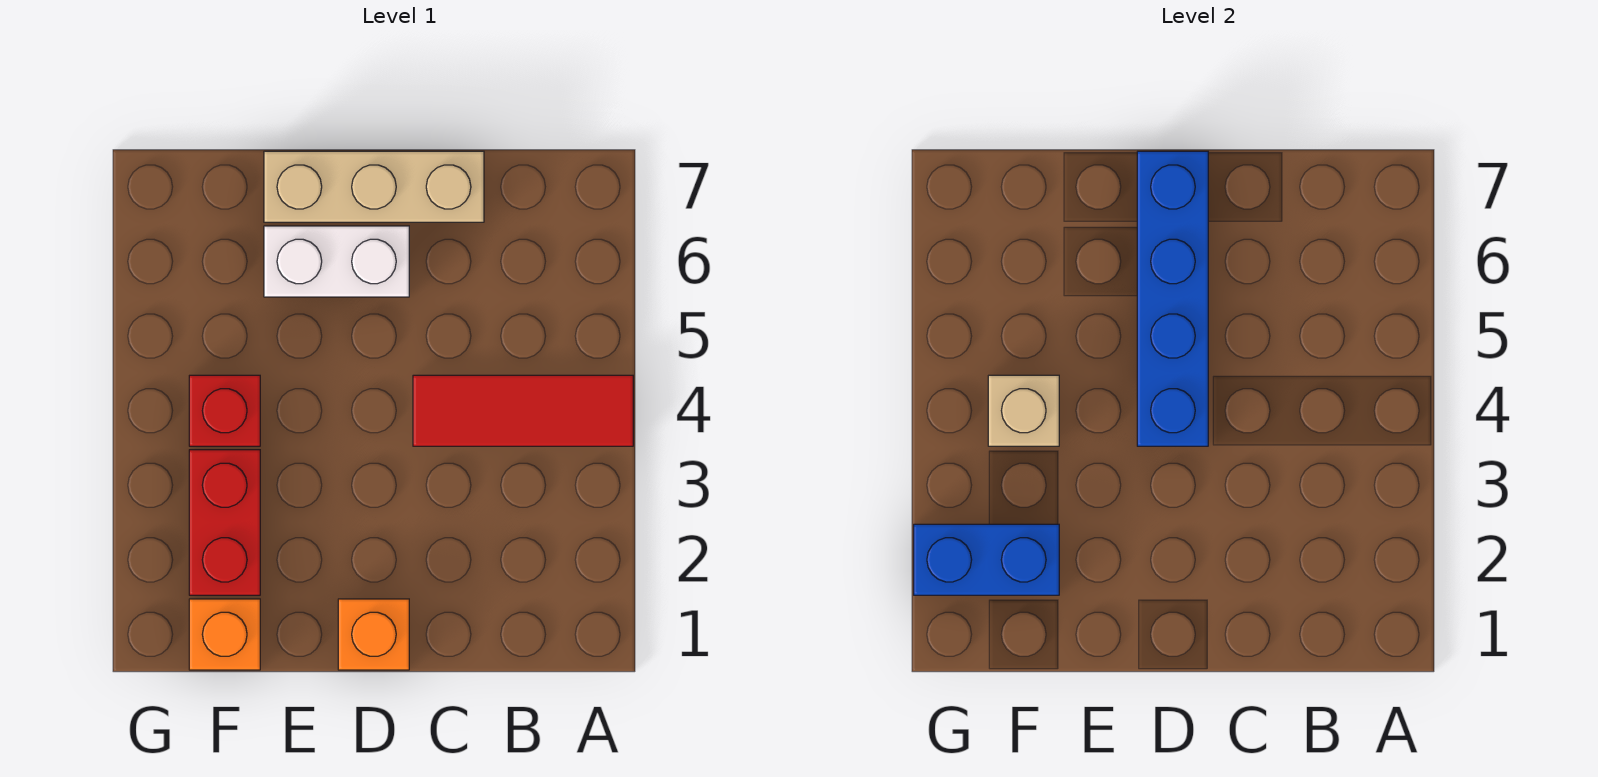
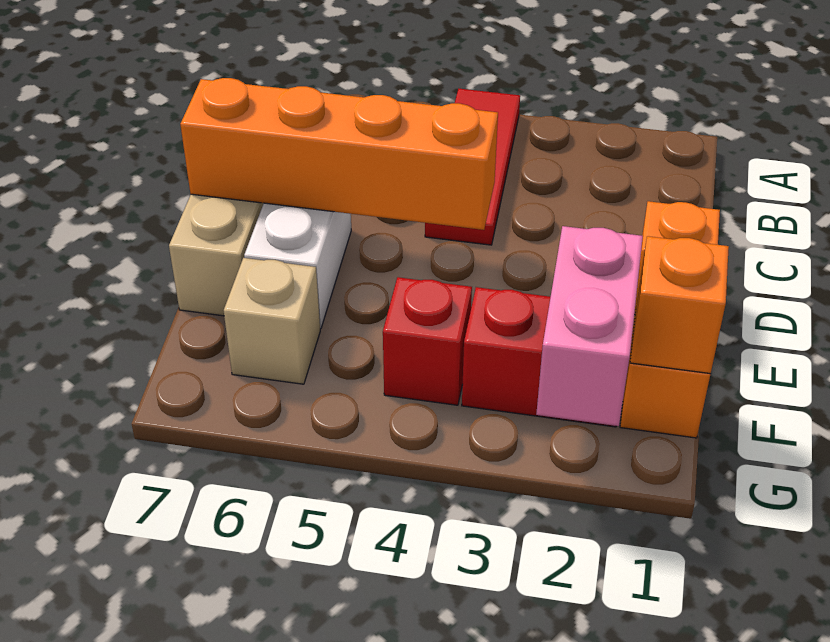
blue brick D4:D7 level 2 -> orange brick D4:D7 level 2
none -> orange brick F1 level 2
blue brick F2:G2 level 2 -> pink brick F2:G2 level 2
tan brick F4 level 2 -> tan brick F6 level 1

